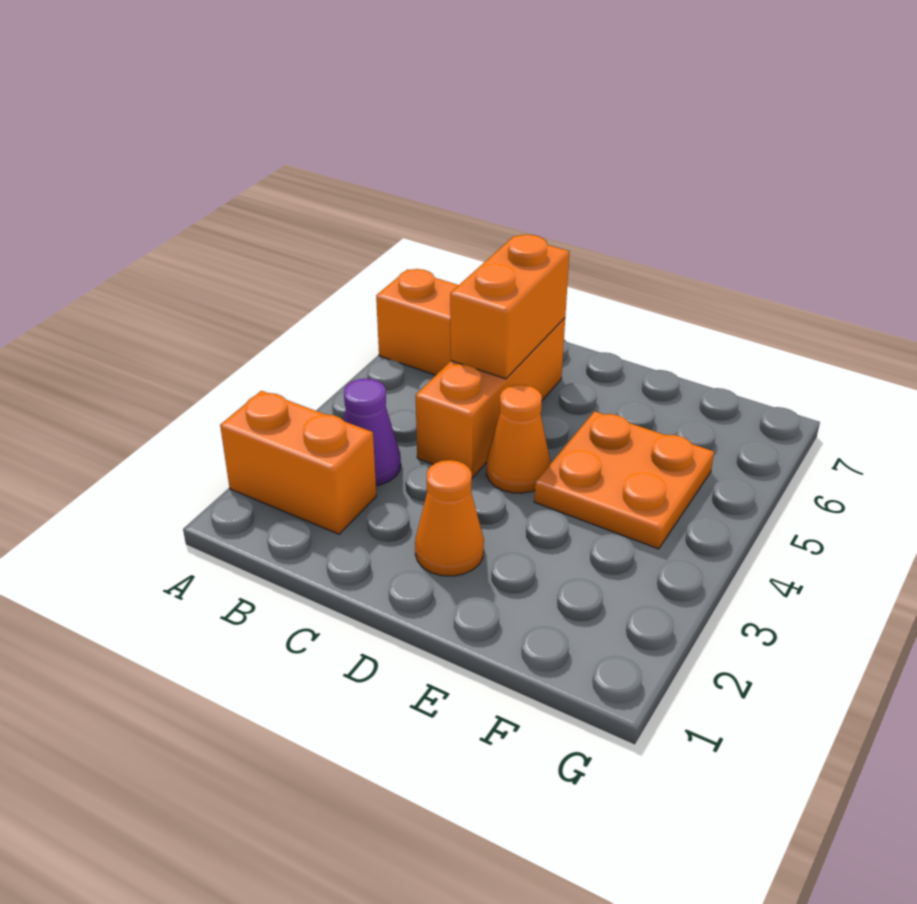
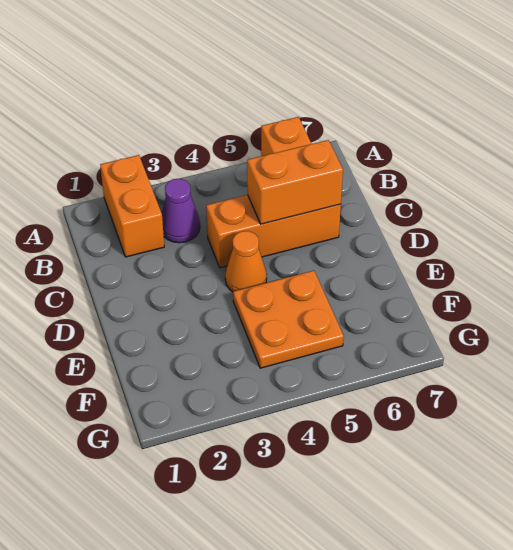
orange cone D2 level 1 -> none

